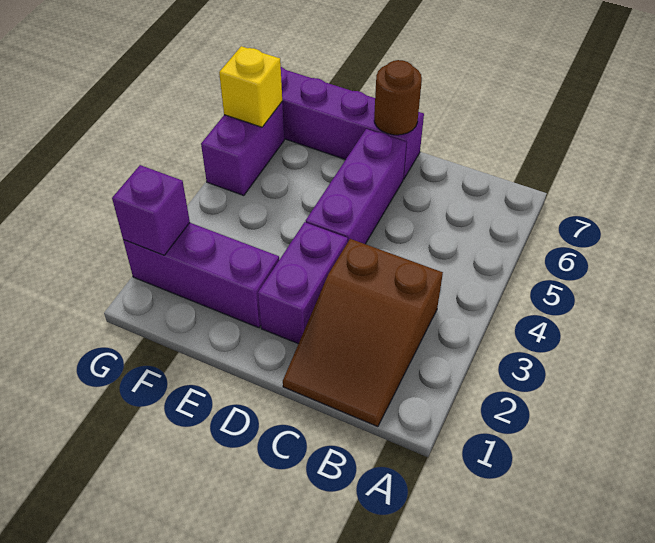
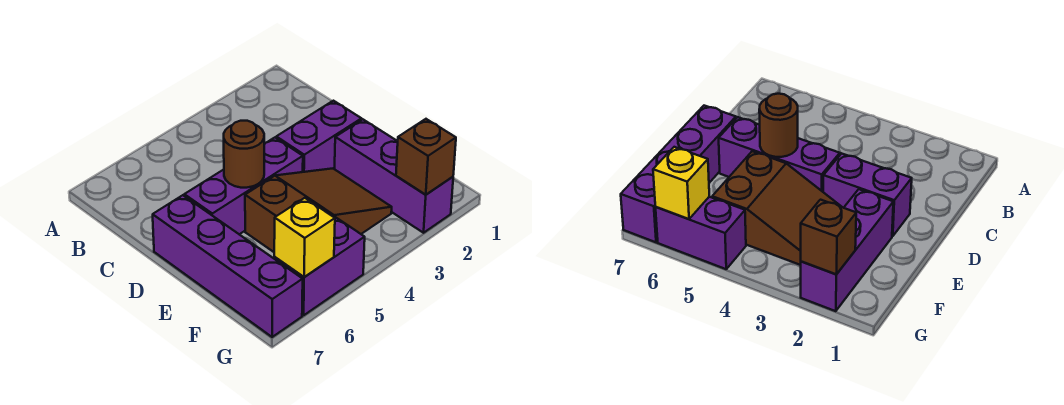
brown slope B1:C3 level 1 top 3 -> brown slope E3:F5 level 1 top 5
brown round brick D7 level 2 -> brown round brick D5 level 2
purple brick G2 level 2 -> brown brick G2 level 2

